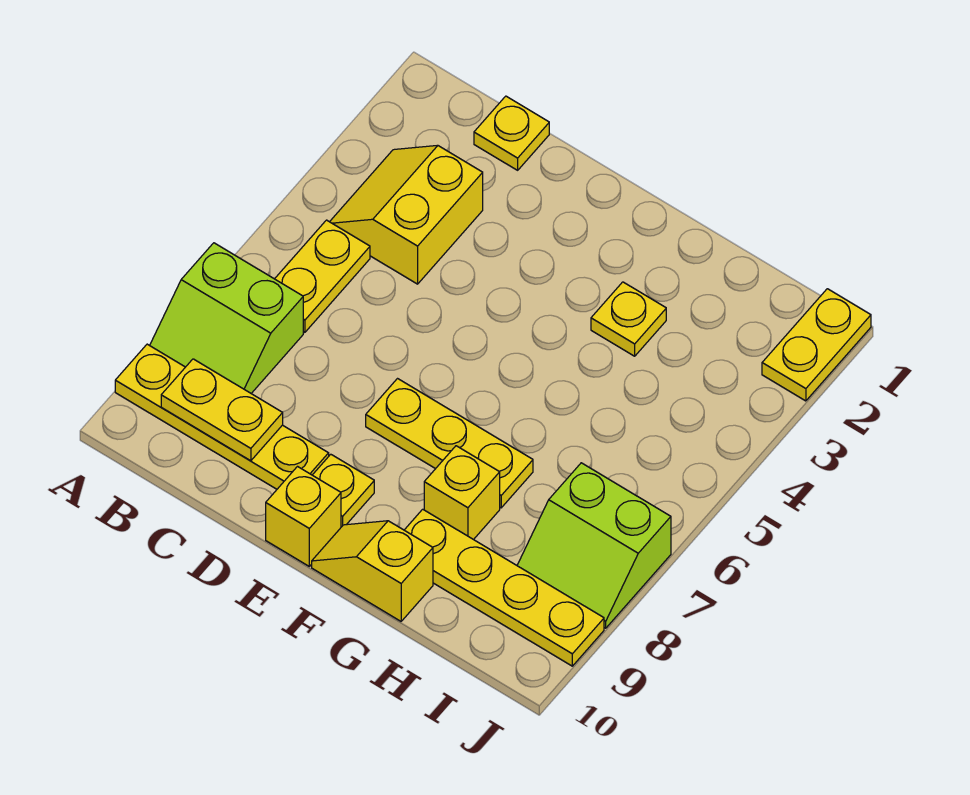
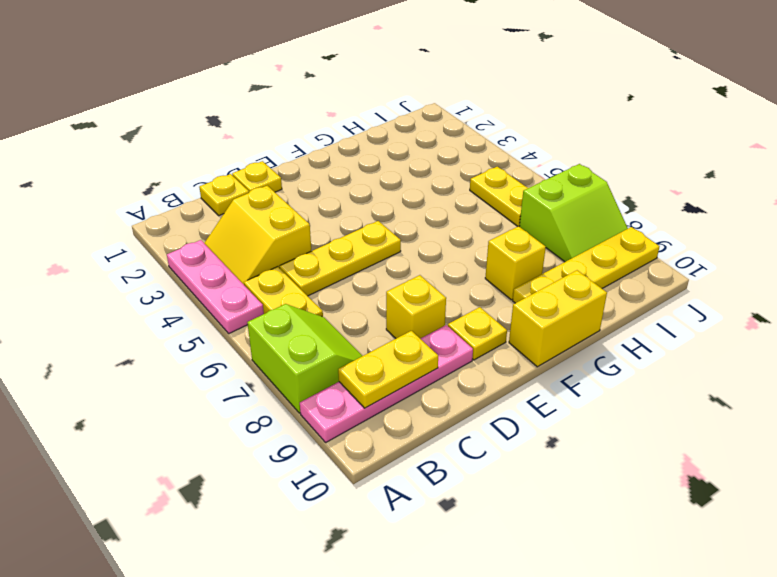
none -> pink plate A3:A5 level 1
lime slope A7:B8 level 1 top 7 -> lime slope A7:B8 level 1 top A
yellow plate A9:D9 level 1 -> pink plate A9:D9 level 1
yellow plate E7:G7 level 1 -> yellow plate C5:E5 level 1
yellow brick E10 level 1 -> yellow brick D8 level 1
yellow slope F10:G10 level 1 top G -> yellow brick F10:G10 level 1
yellow plate G3 level 1 -> yellow plate D1 level 1
yellow plate J1:J2 level 1 -> yellow plate I5:I6 level 1

